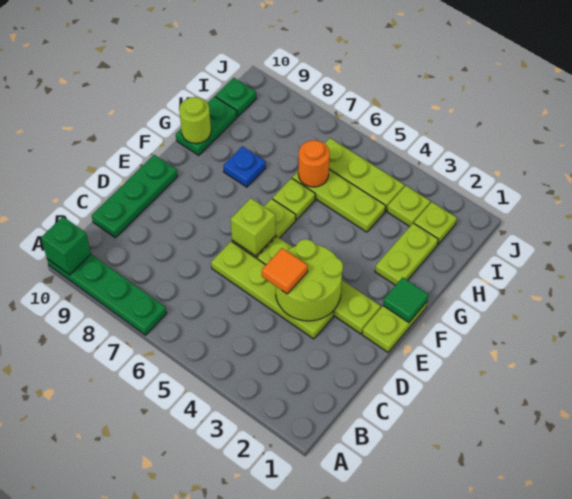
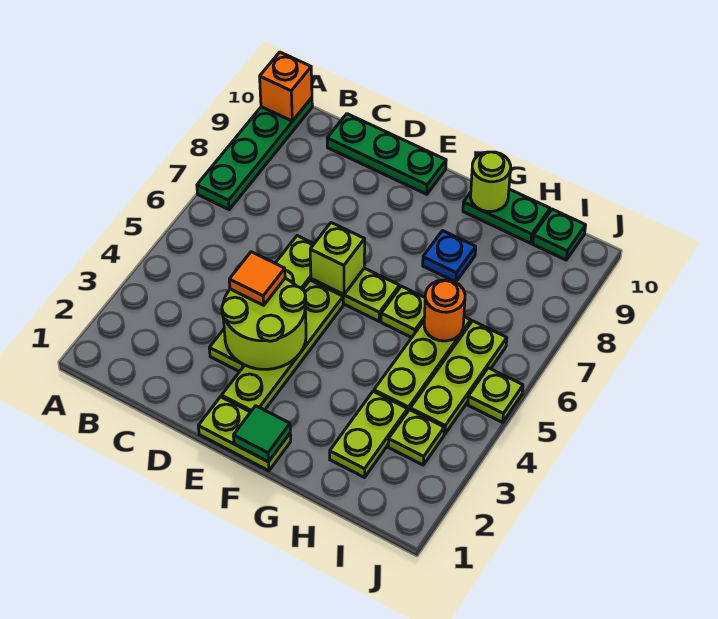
green brick A10 level 2 -> orange brick A10 level 2
lime plate G2:H2 level 1 -> lime plate H2:H3 level 1
lime plate I2 level 1 -> lime plate J5 level 1

